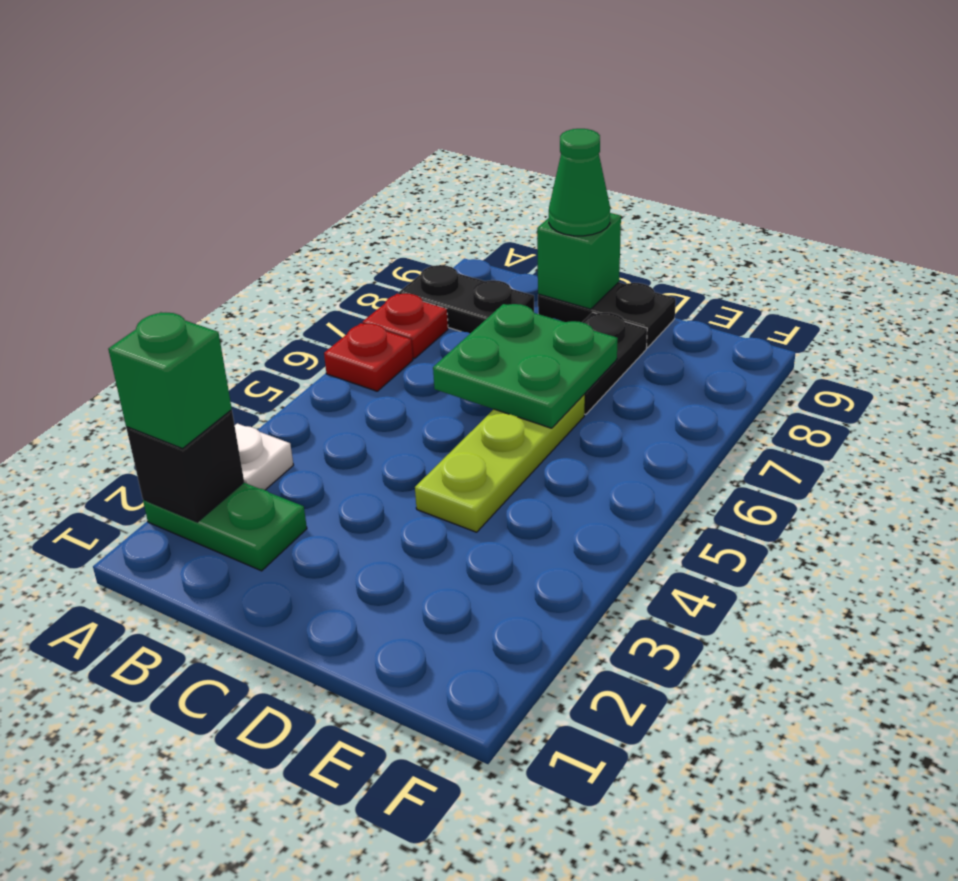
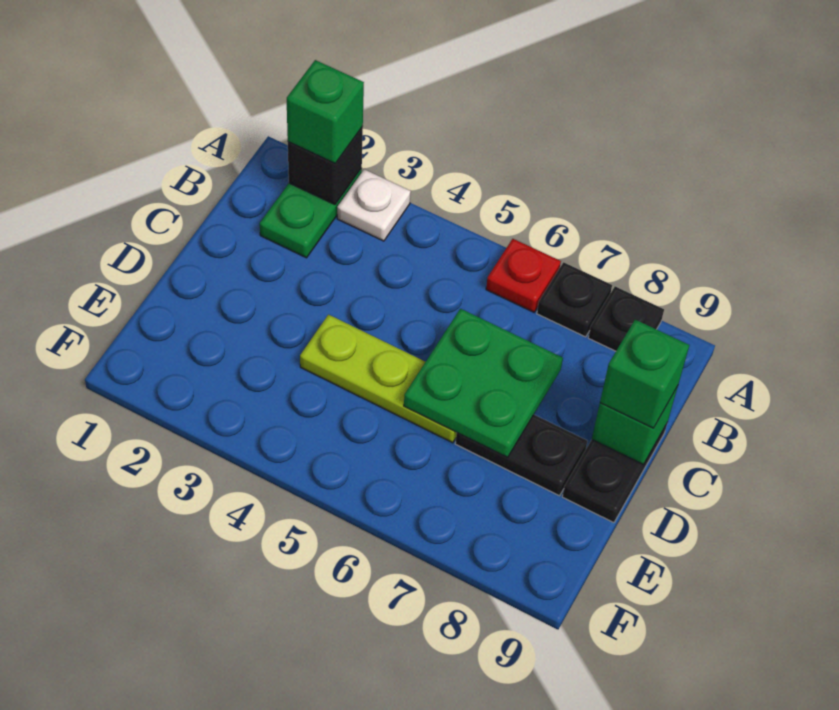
red plate A7 level 1 -> black plate A7 level 1
black plate A8:B8 level 1 -> black plate A8 level 1
green cone C9 level 3 -> green brick C9 level 3

